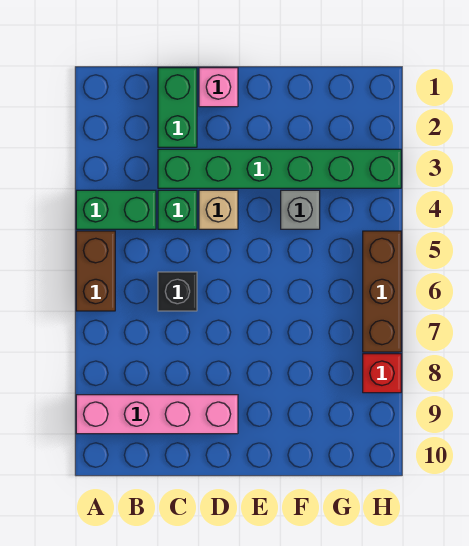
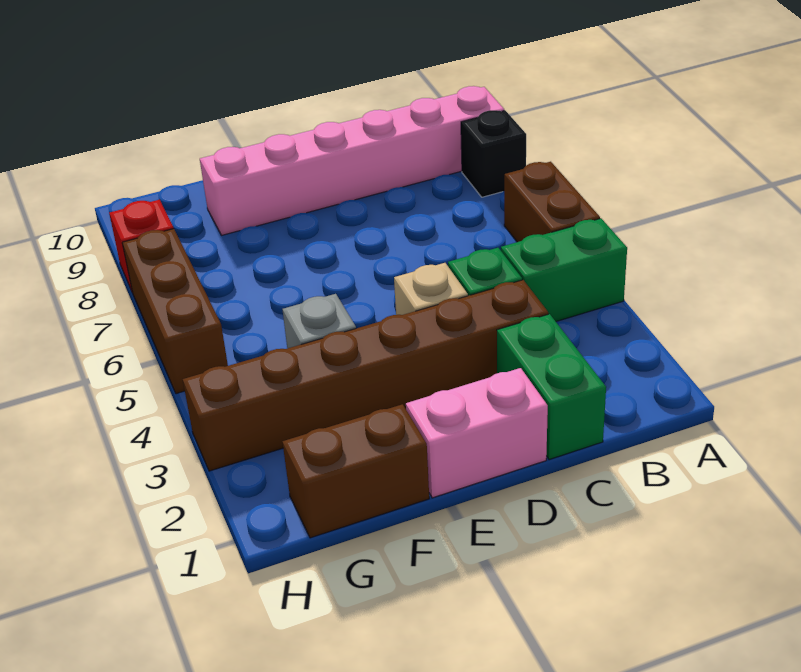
pink brick A9:D9 level 1 -> pink brick A9:F9 level 1
green brick C3:H3 level 1 -> brown brick C3:H3 level 1
black brick C6 level 1 -> black brick A8 level 1
pink brick D1 level 1 -> pink brick D1:E1 level 1
none -> brown brick F1:G1 level 1

